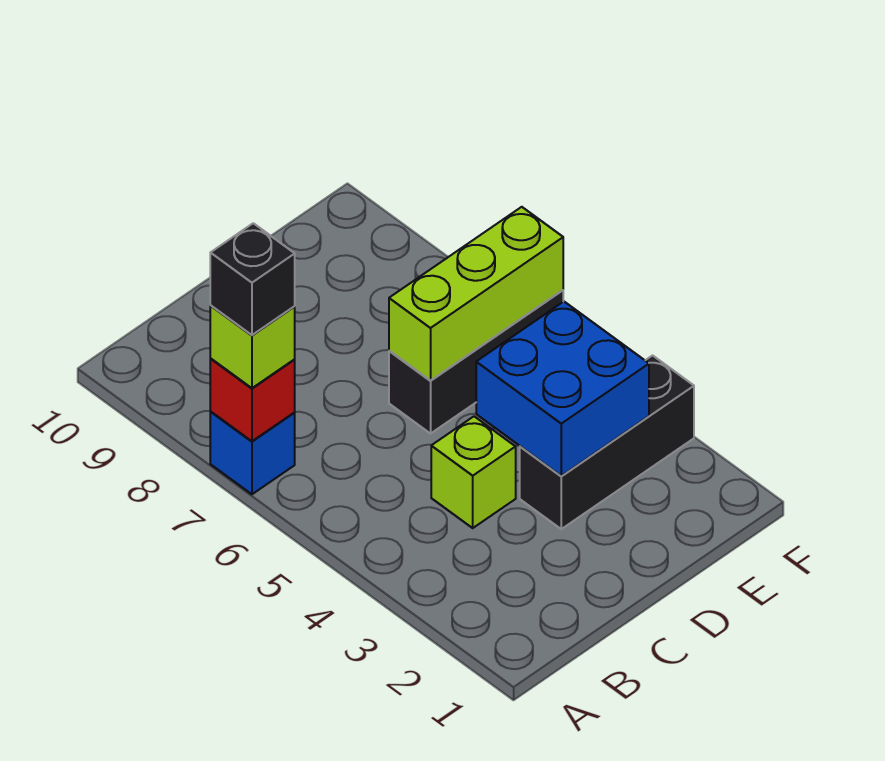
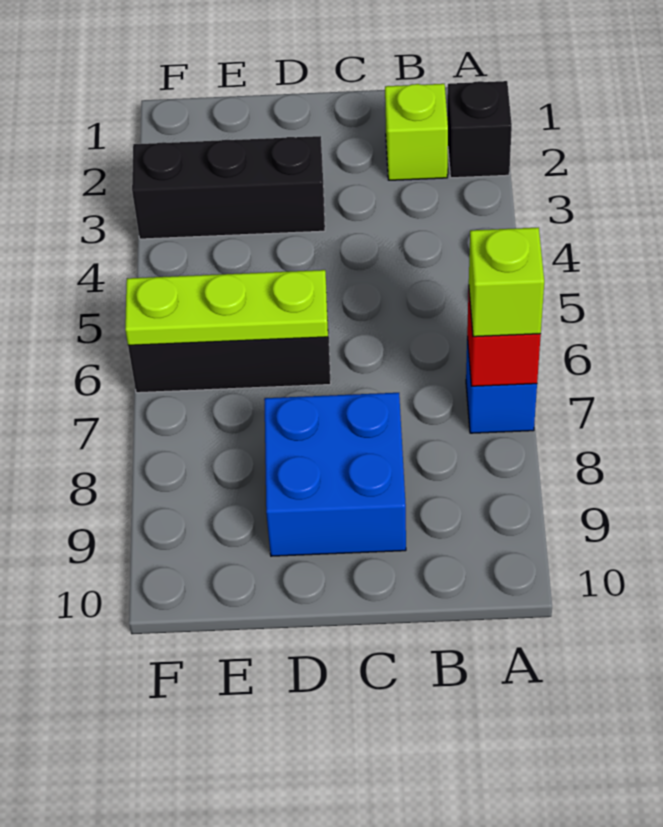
black brick A7 level 4 -> black brick A2 level 1
lime brick C4 level 1 -> lime brick B2 level 1
blue brick D3:E4 level 2 -> blue brick C8:D9 level 1
lime brick D6:F6 level 2 -> lime plate D6:F6 level 2

